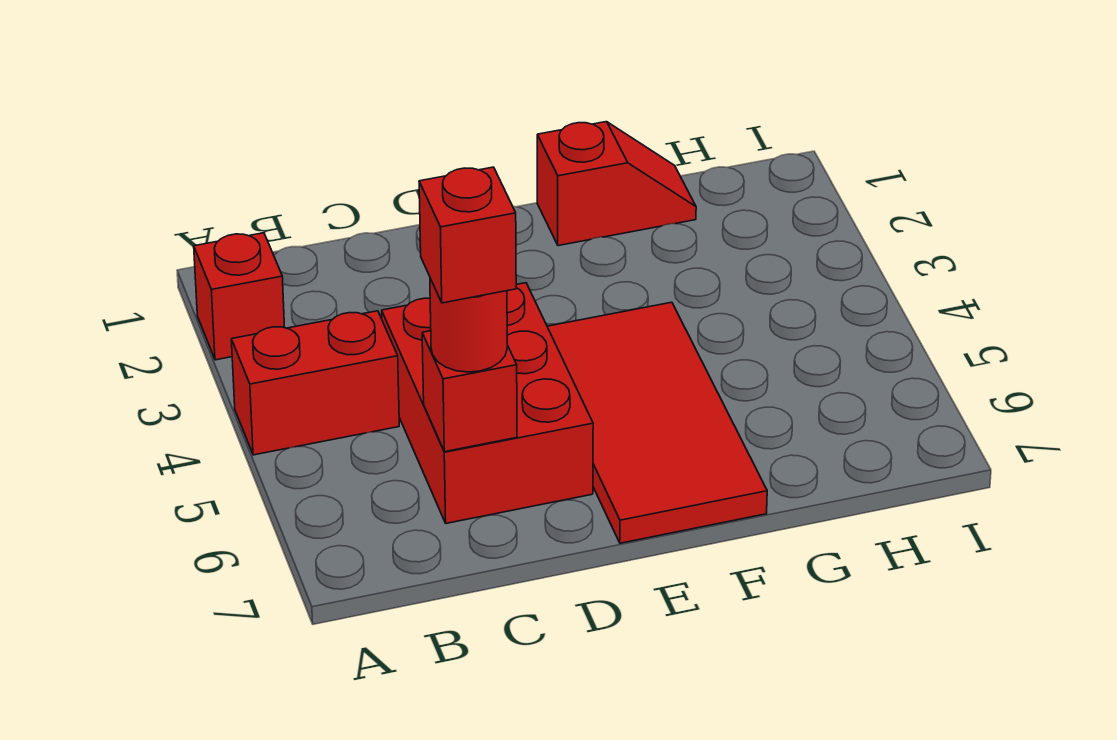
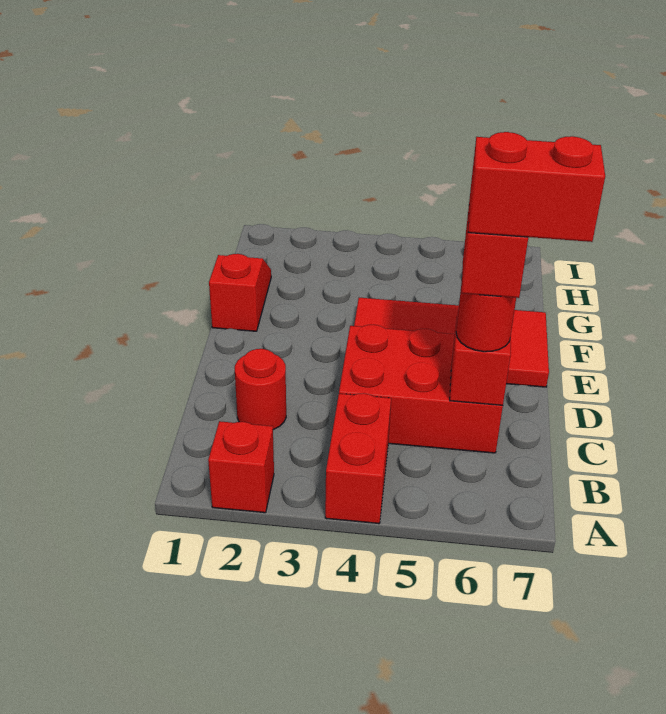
none -> red round brick C2 level 1
none -> red brick C6:C7 level 5

